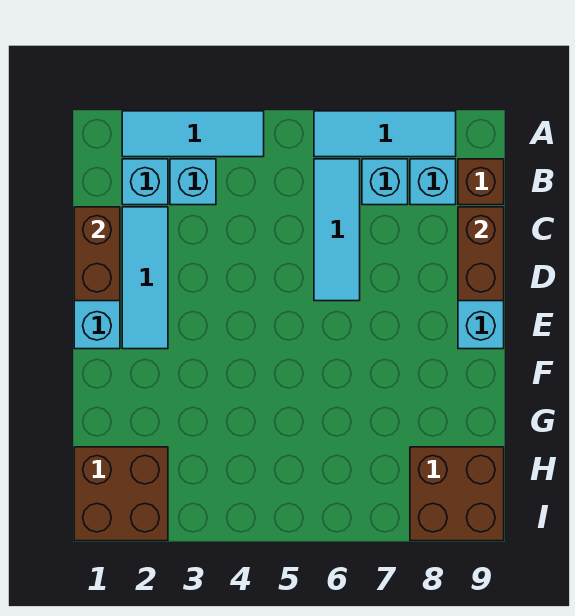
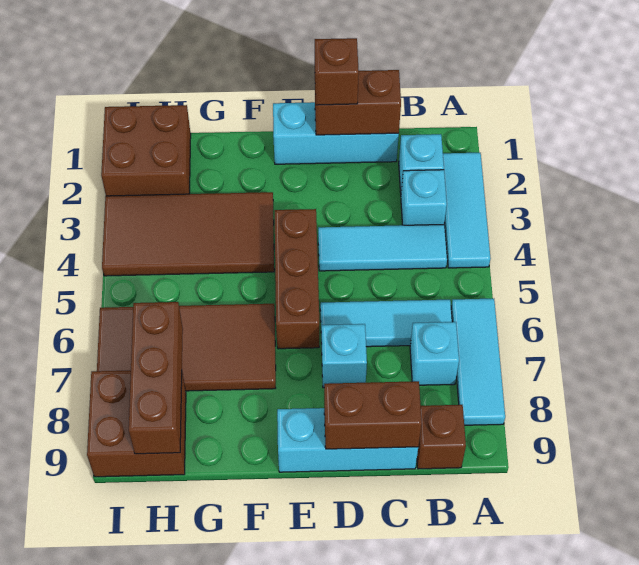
cyan brick B8 level 1 -> cyan brick D7 level 1
cyan tile C2:E2 level 1 -> cyan tile B4:D4 level 1
none -> brown brick D1 level 3
none -> brown brick E4:E6 level 1
none -> brown tile F3:I4 level 1
none -> brown tile F6:I7 level 1
none -> brown brick H7:H9 level 2

